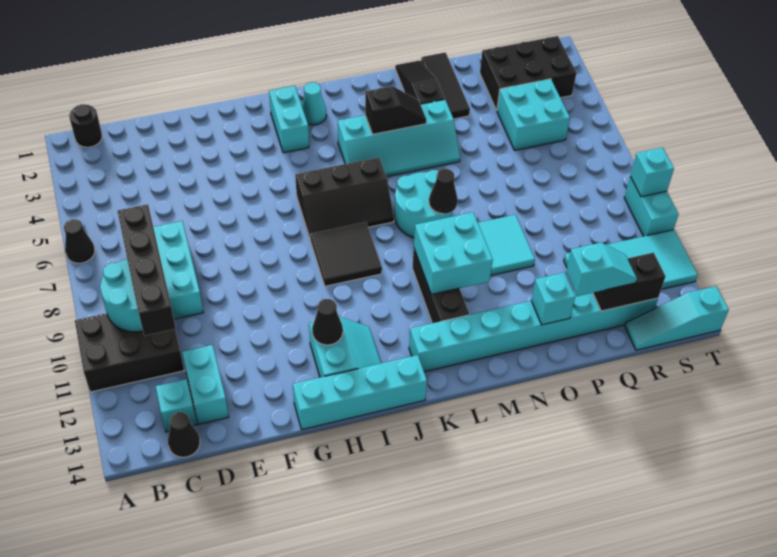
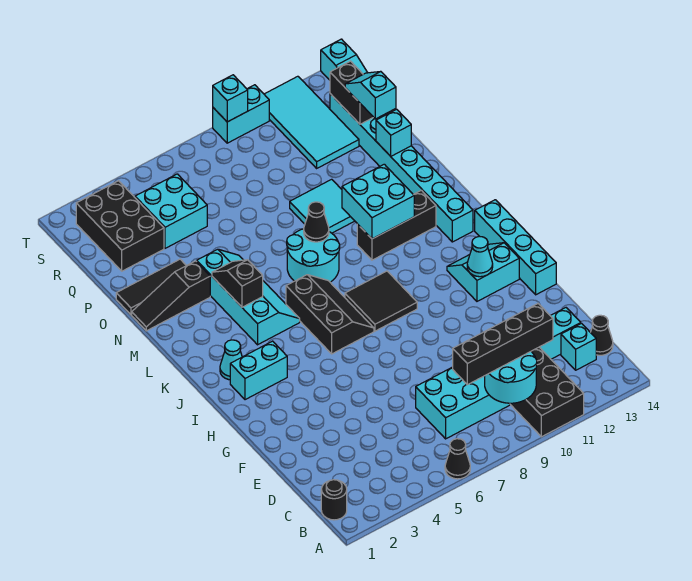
black cone H12 level 2 -> cyan cone H12 level 2

